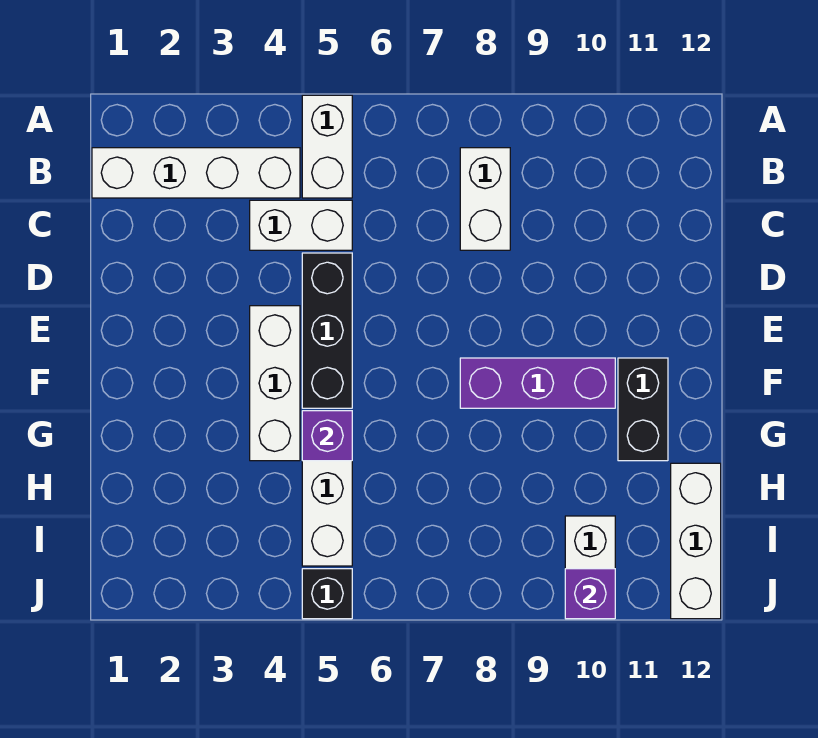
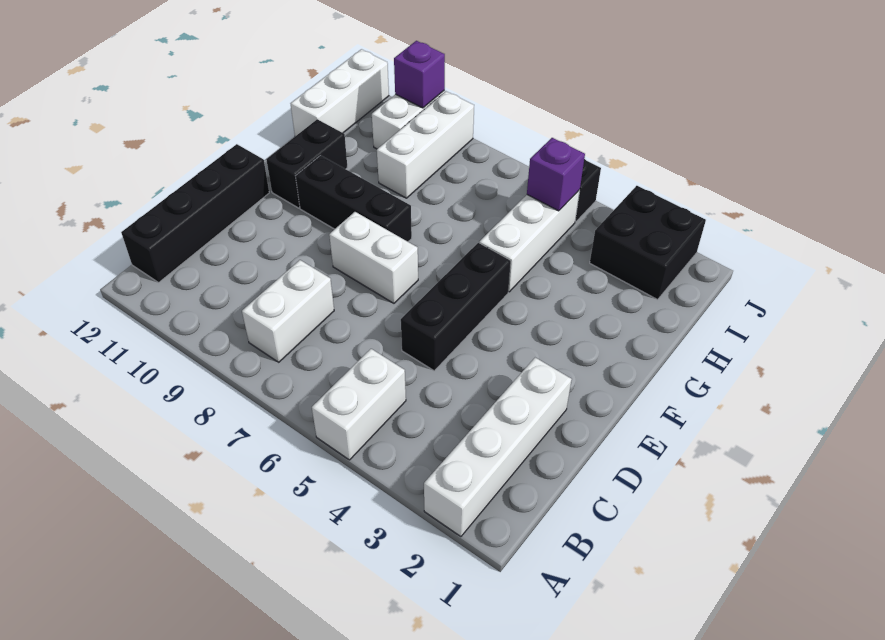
white brick B1:B4 level 1 -> white brick A2:D2 level 1
none -> black brick B12:E12 level 1
white brick C4:C5 level 1 -> white brick E7:E8 level 1
white brick E4:G4 level 1 -> white brick H9:J9 level 1
purple brick F8:F10 level 1 -> black brick F8:F10 level 1
purple brick G5 level 2 -> purple brick I5 level 2
none -> black brick I2:J3 level 1

